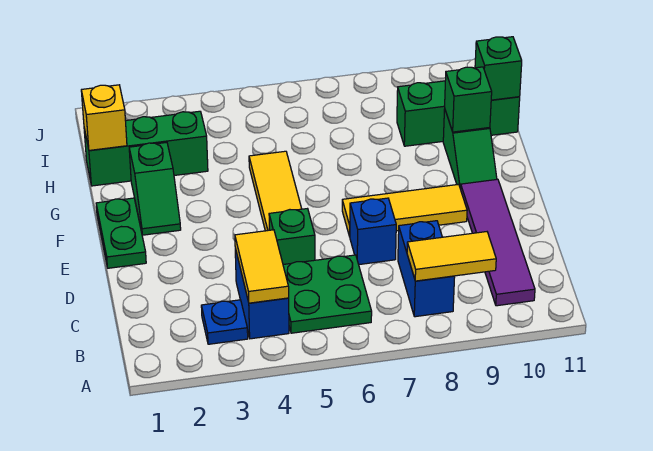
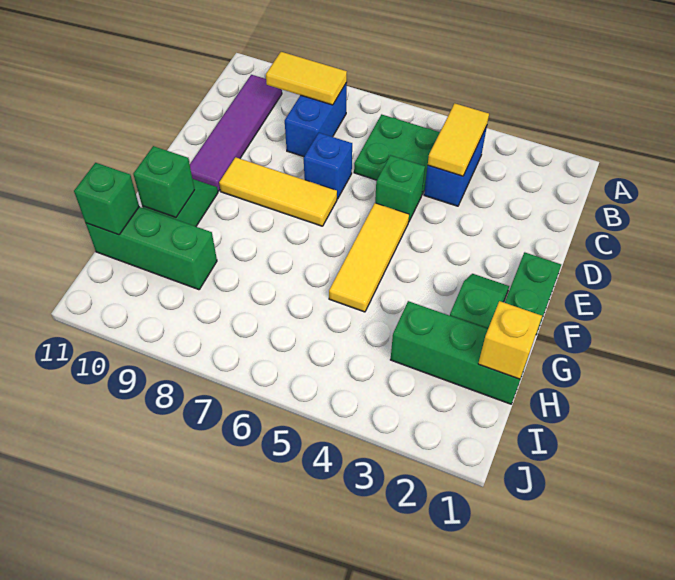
blue plate B3 level 1 -> none

